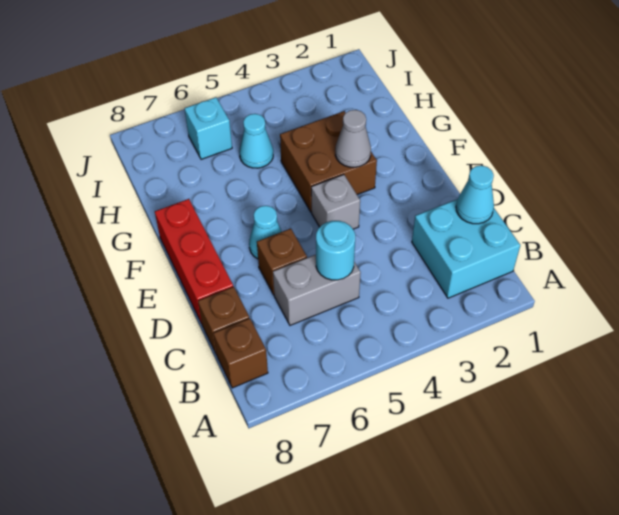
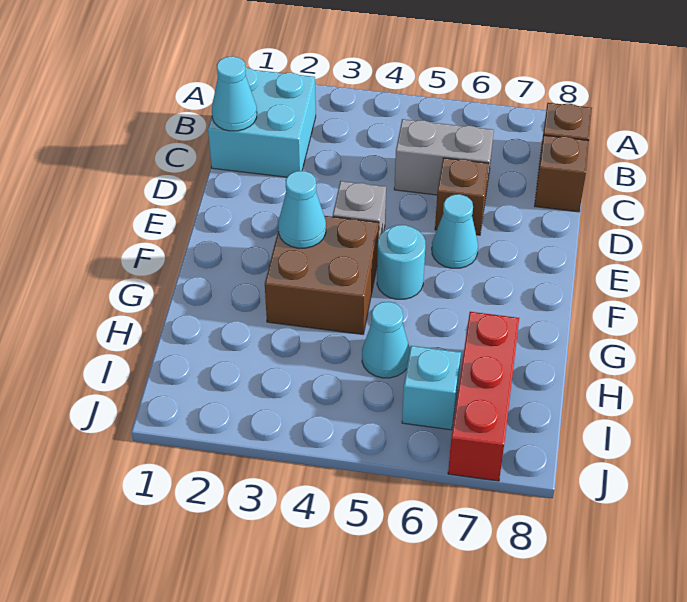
cyan round brick C5 level 2 -> cyan round brick F5 level 1
red brick D8:F8 level 1 -> red brick H7:J7 level 1
grey cone F3 level 2 -> cyan cone F3 level 2

